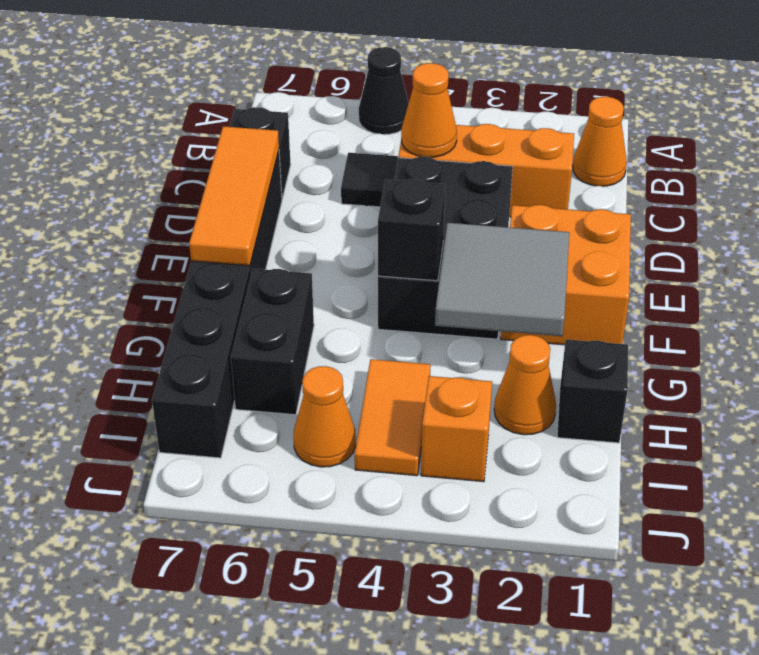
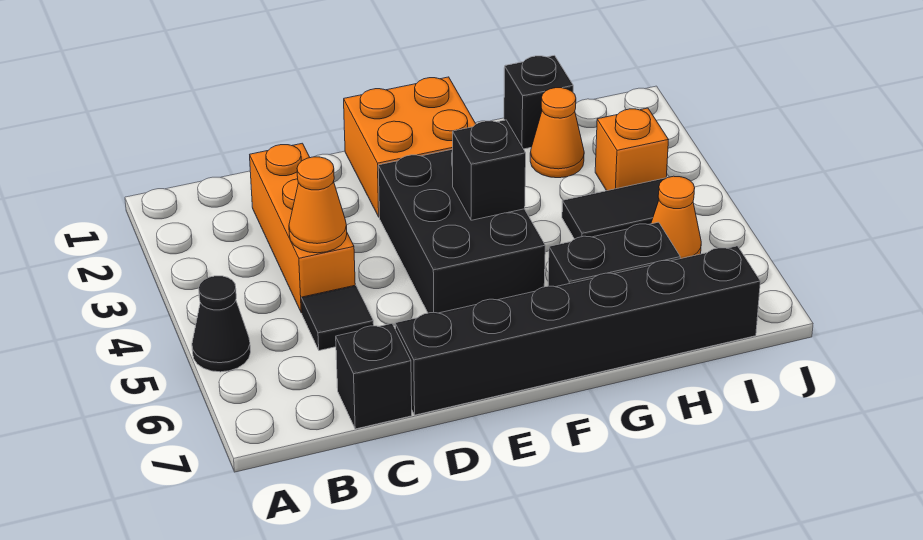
orange cone B1 level 1 -> none
black brick D3:F4 level 1 -> black brick E3:F5 level 1
orange tile D7:F7 level 2 -> none
grey tile F2:G3 level 2 -> none
orange tile H4:I4 level 1 -> black tile H4:I4 level 1

